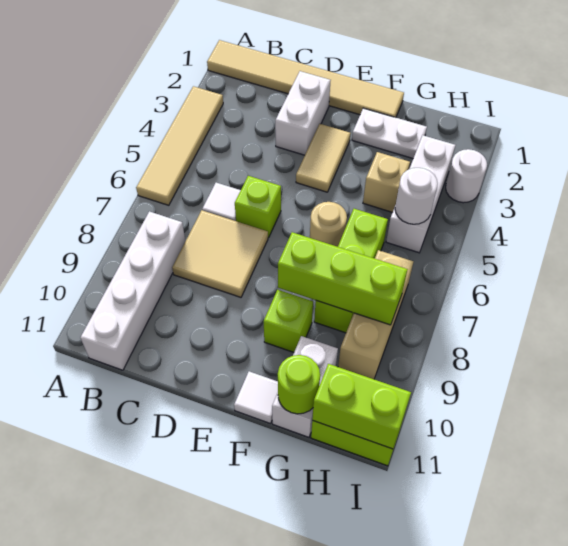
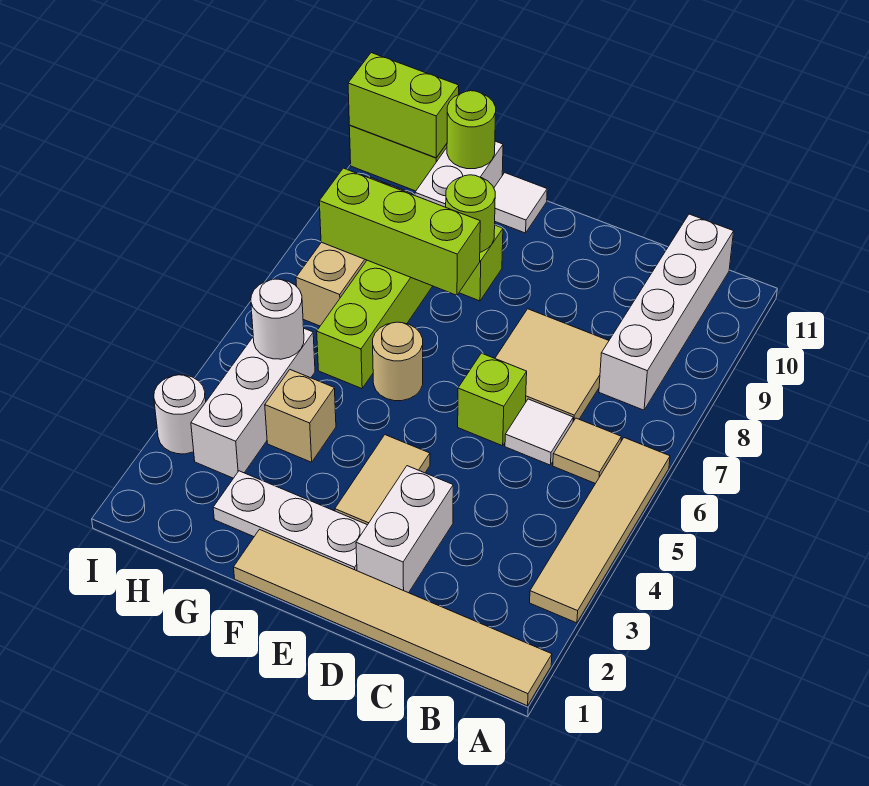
none -> tan tile B6 level 1
white plate F2:G2 level 1 -> white plate E2:G2 level 1
none -> lime round brick F9 level 2

